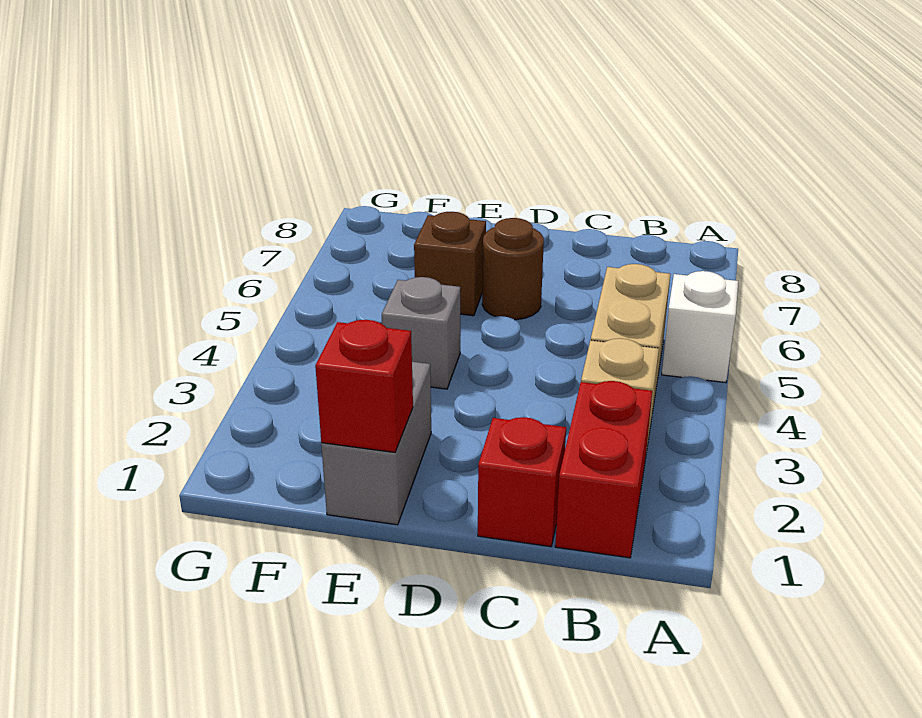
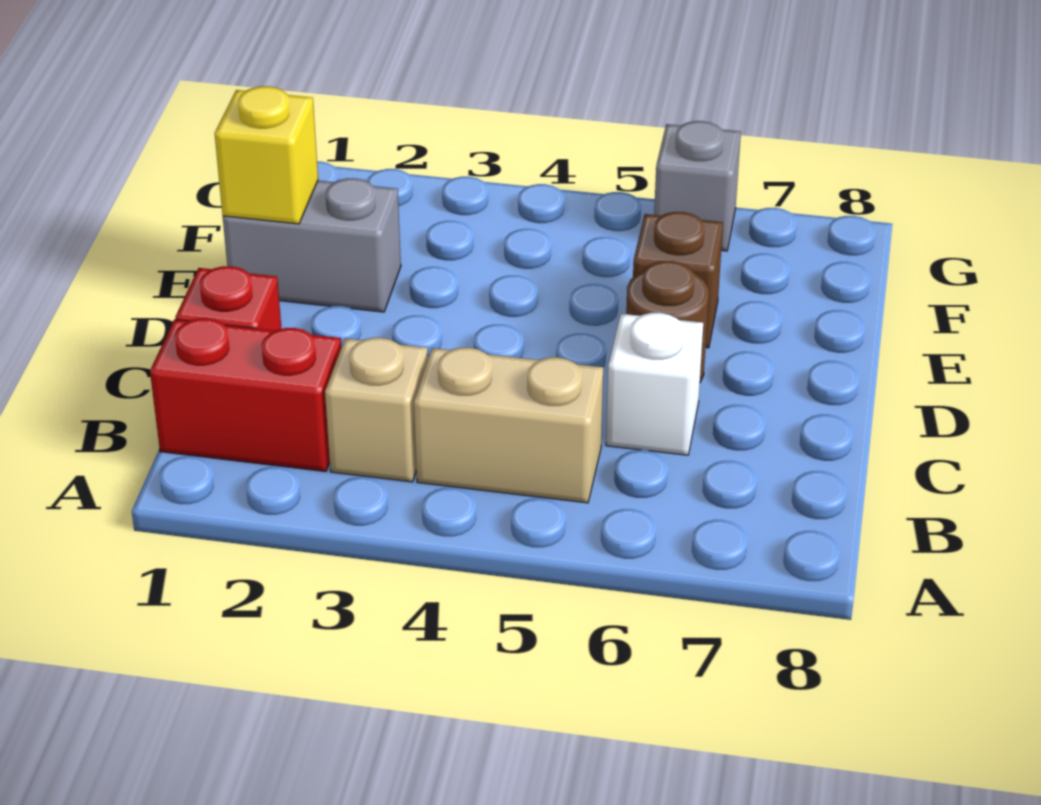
white brick A5 level 1 -> white brick C6 level 1
red brick E1 level 2 -> yellow brick E1 level 2
grey brick E4 level 1 -> grey brick G6 level 1

